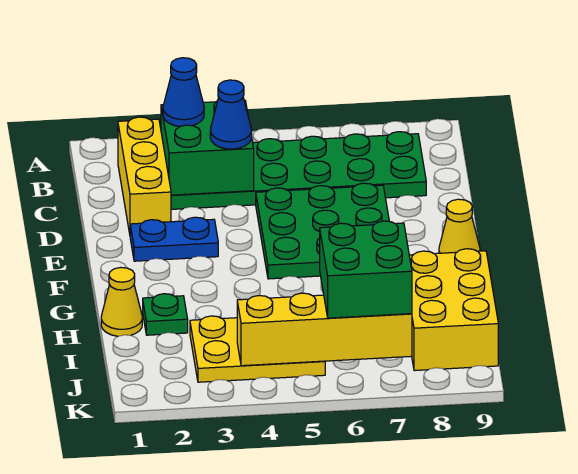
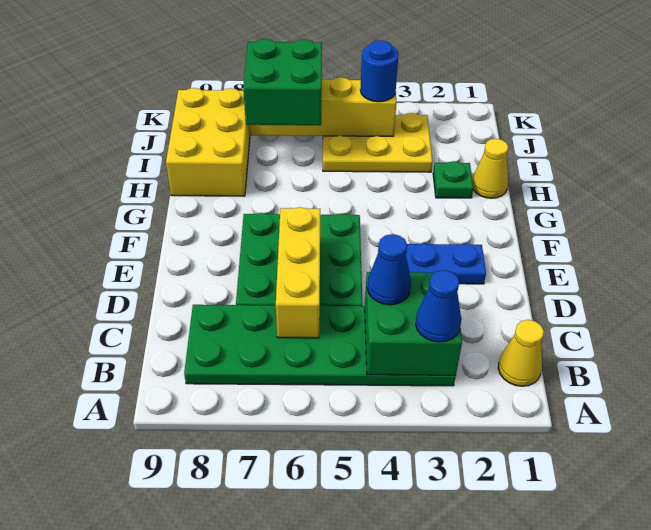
yellow brick B2:D2 level 1 -> yellow brick C6:E6 level 2
yellow cone F9 level 1 -> yellow cone B1 level 1
none -> blue round brick J4 level 3

